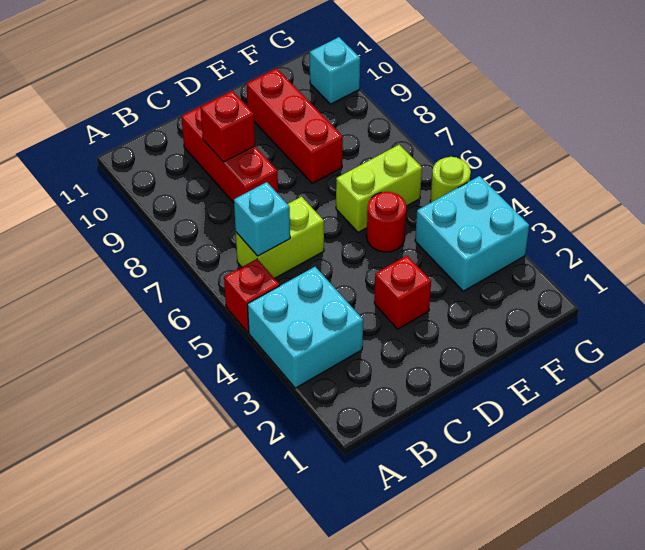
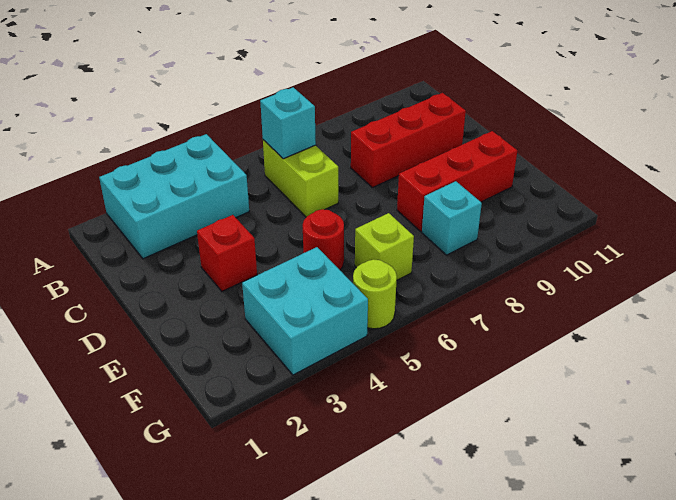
cyan brick A3:B4 level 1 -> cyan brick A2:B4 level 1
red brick A5 level 1 -> none
red brick C9 level 2 -> none
lime brick E6:F6 level 1 -> lime brick F6 level 1
cyan brick G10 level 1 -> cyan brick F8 level 1

